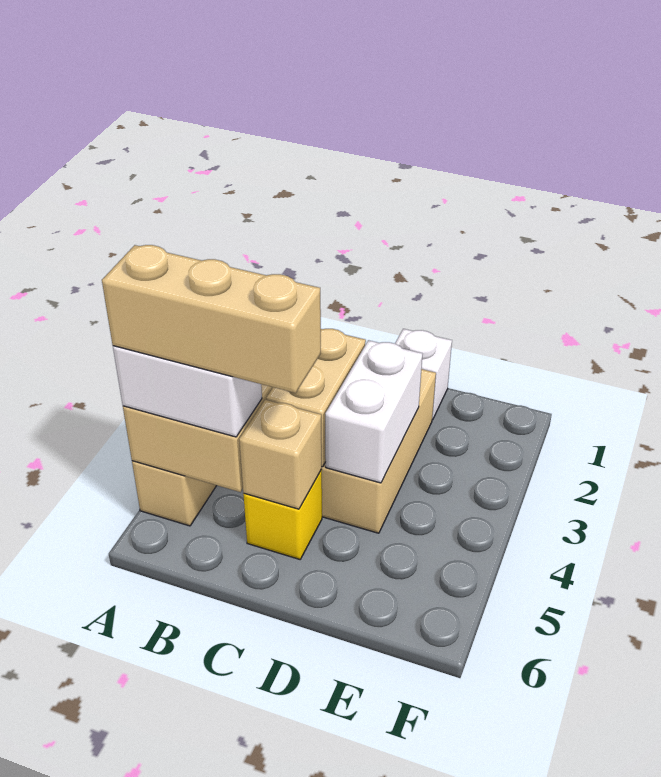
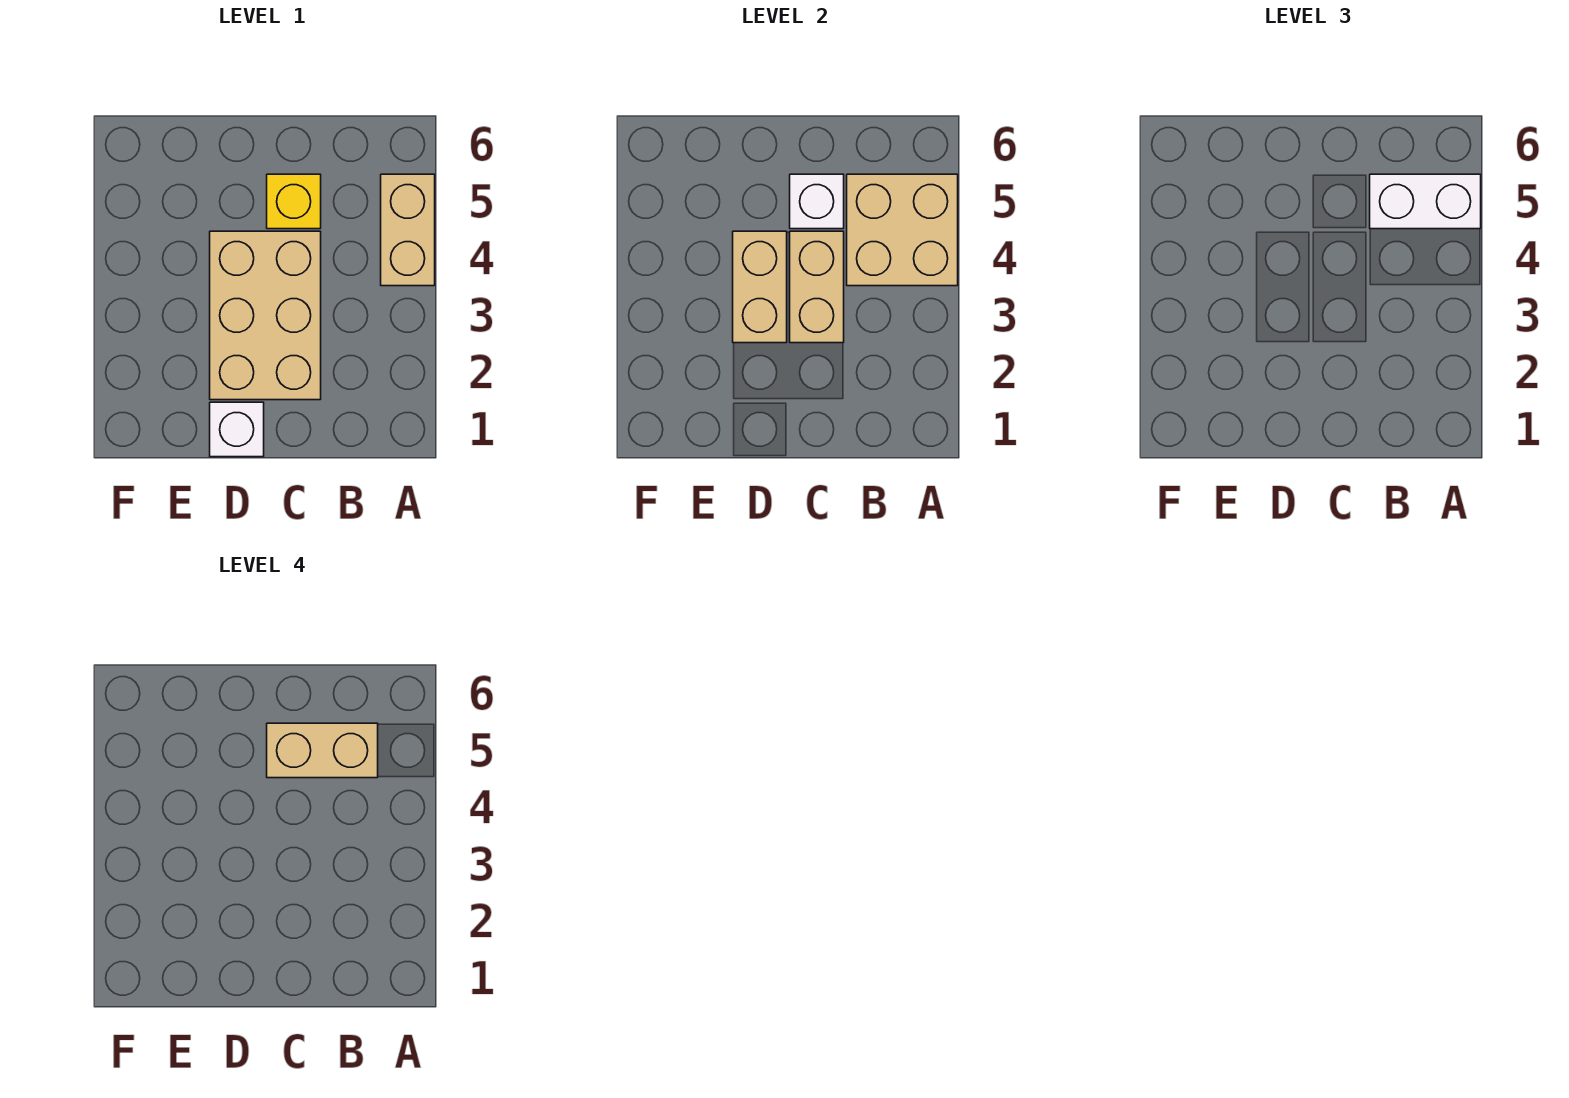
tan brick A5:C5 level 4 -> tan brick B5:C5 level 4
tan brick C5 level 2 -> white brick C5 level 2
white brick D3:D4 level 2 -> tan brick D3:D4 level 2

